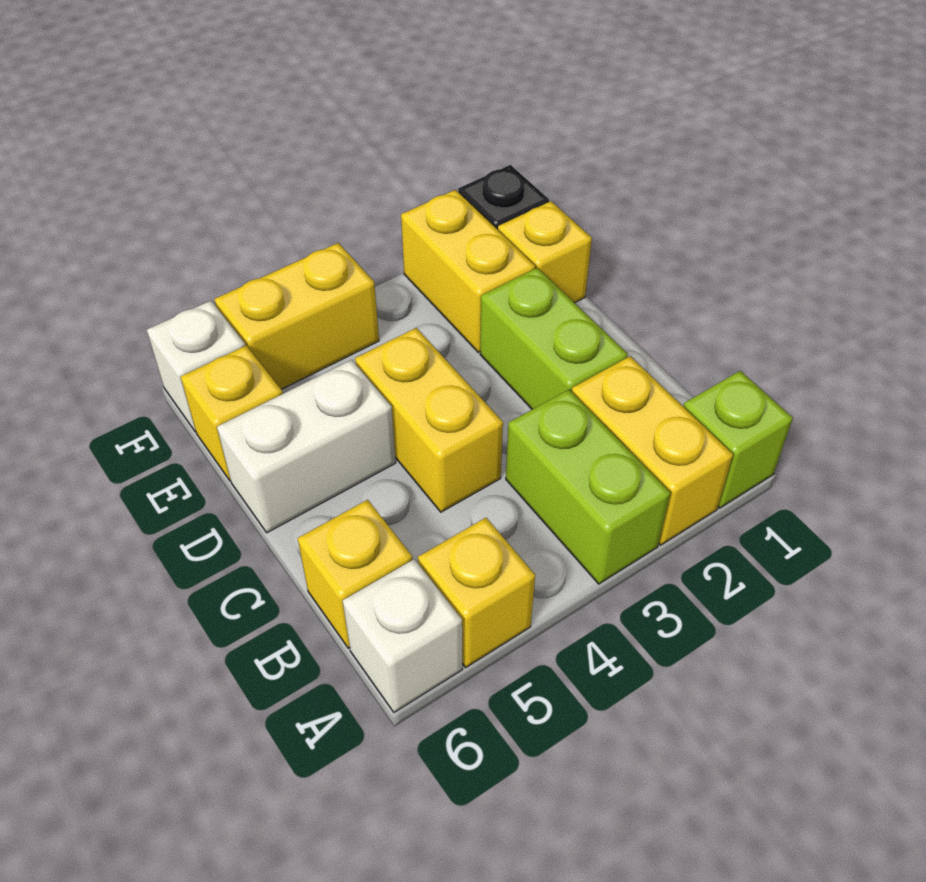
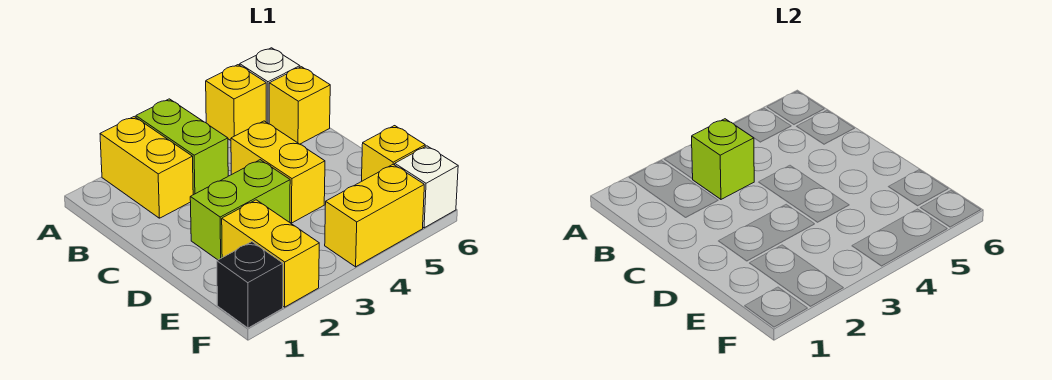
lime brick A1 level 1 -> lime brick B3 level 2
lime brick C2:D2 level 1 -> lime brick D2:D3 level 1
white brick D5:D6 level 1 -> none
yellow brick E1 level 1 -> none

